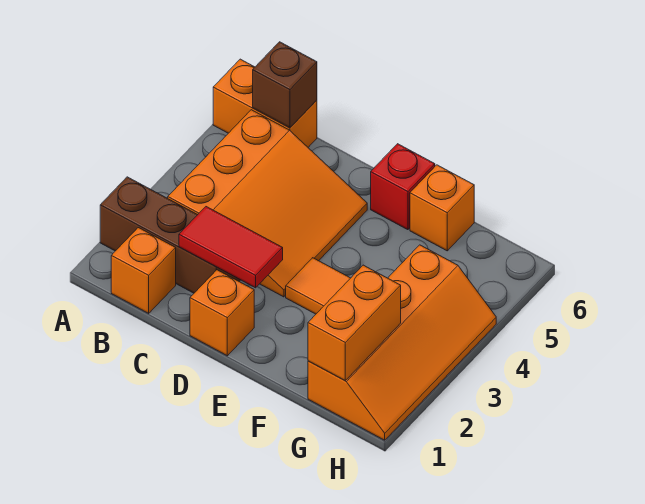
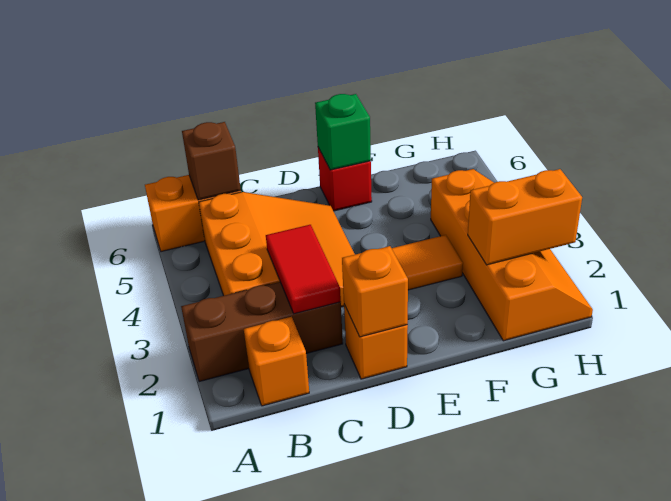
red tile C2:D2 level 2 -> red tile C2:C3 level 2
none -> green brick E6 level 2
orange brick F6 level 1 -> orange brick D1 level 2
orange brick G1:G2 level 2 -> orange brick G2:H2 level 2

